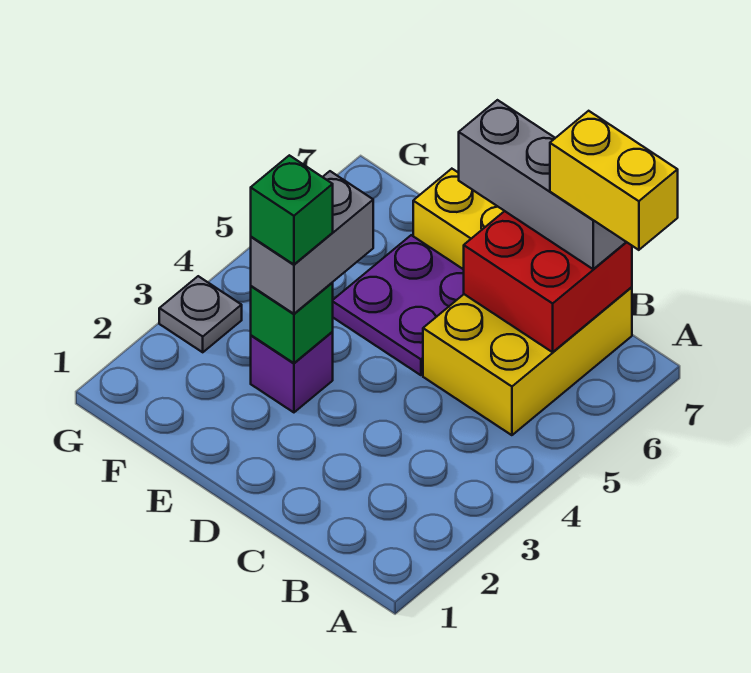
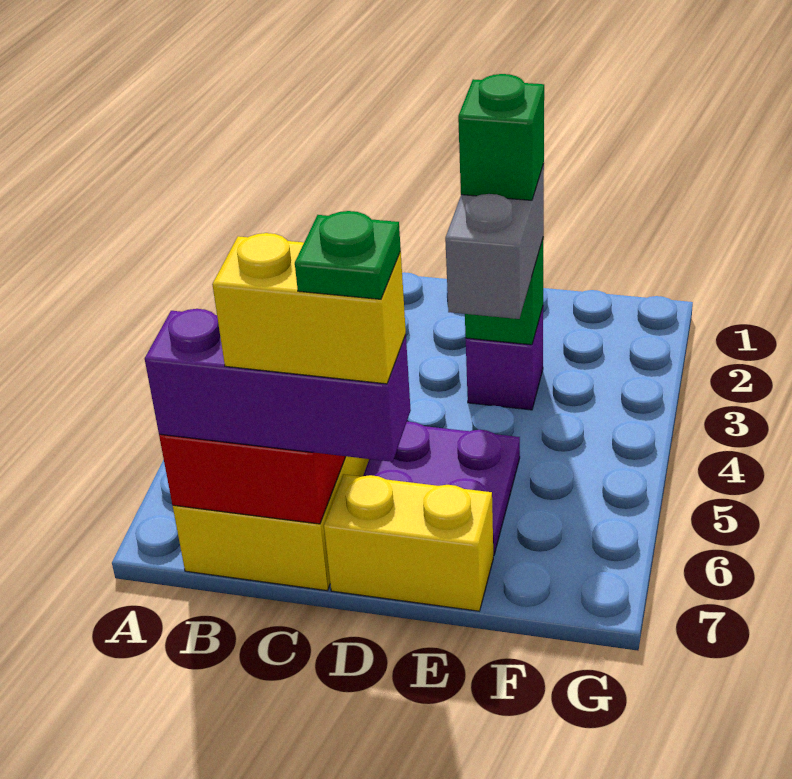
yellow brick A7:B7 level 4 -> yellow brick C7:D7 level 4
grey brick B7:D7 level 3 -> purple brick B7:D7 level 3
none -> green plate D7 level 5
grey plate G3 level 1 -> none

